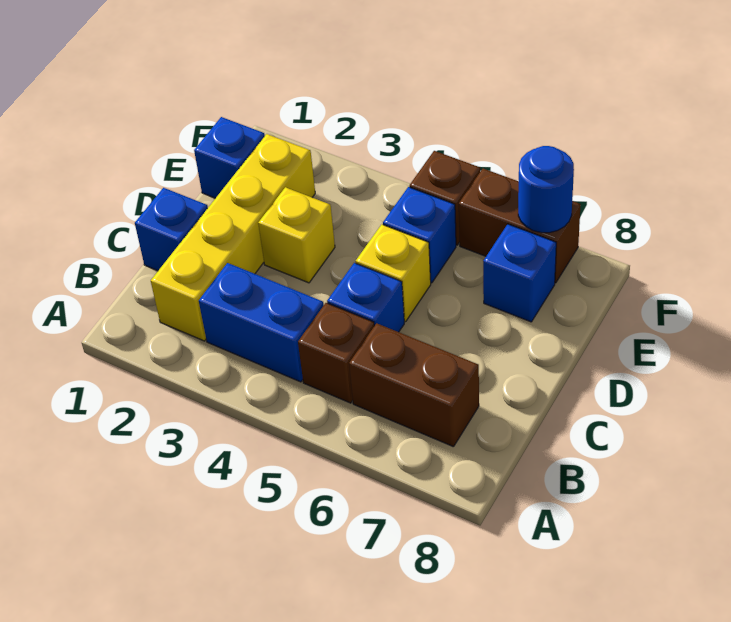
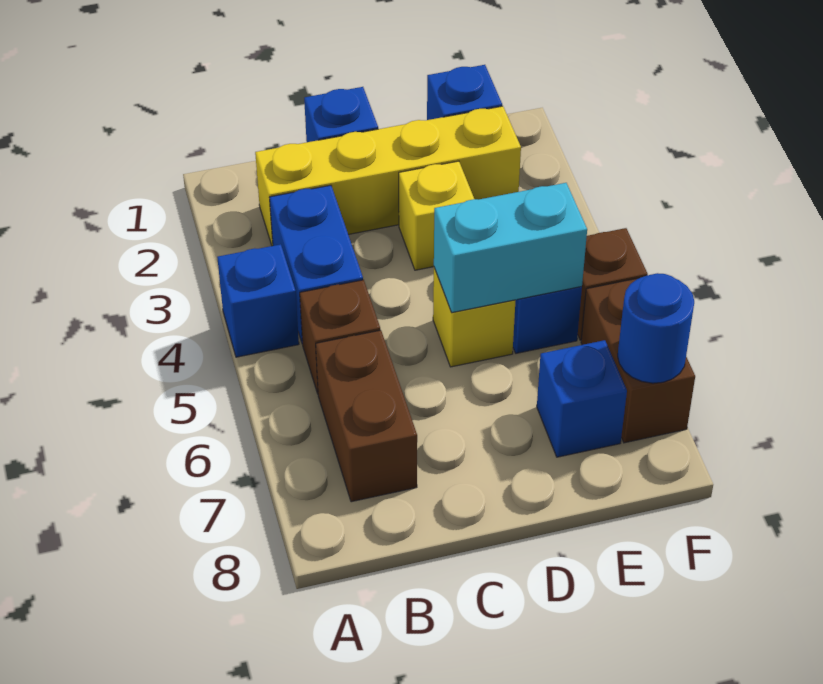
blue brick C5 level 1 -> blue brick A4 level 1
none -> cyan brick D5:E5 level 2

